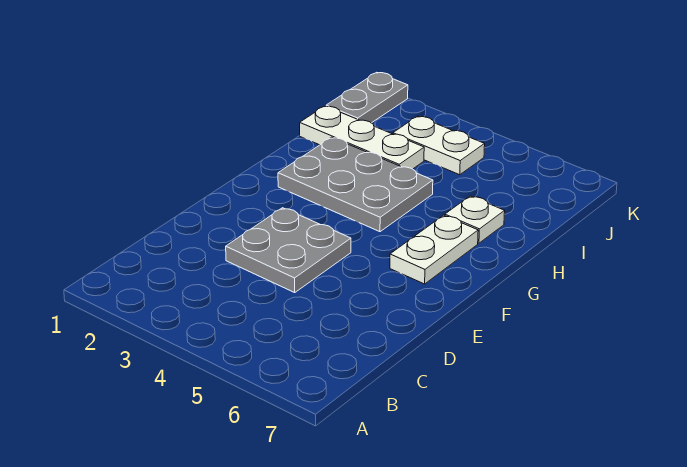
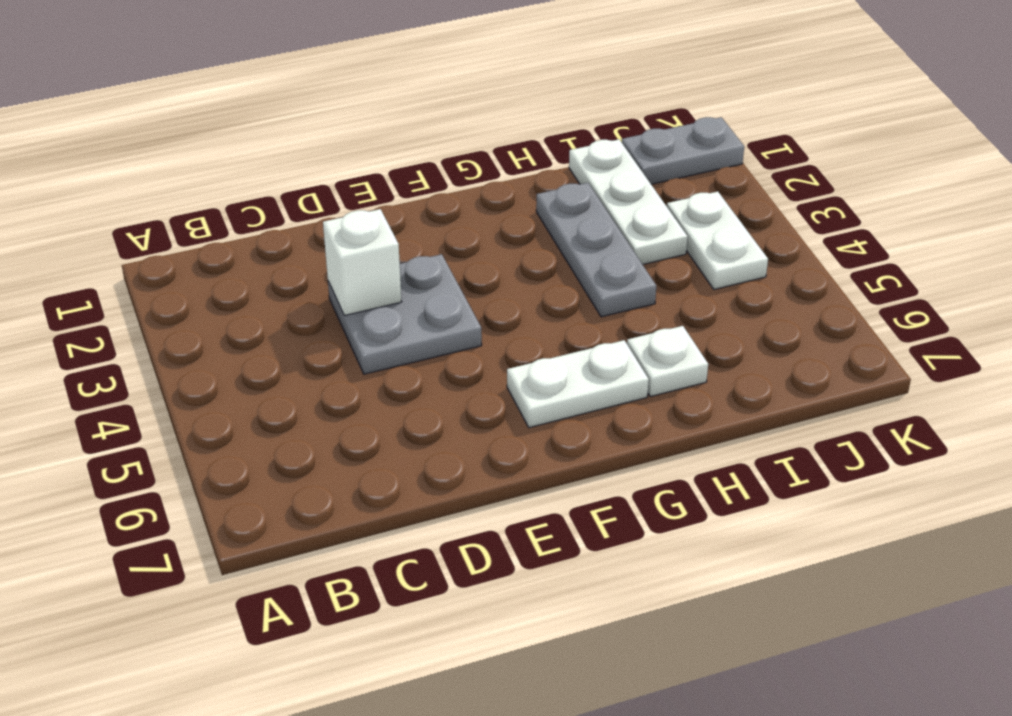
none -> white brick D3 level 2
grey plate G2:H4 level 1 -> grey plate H2:H4 level 1

